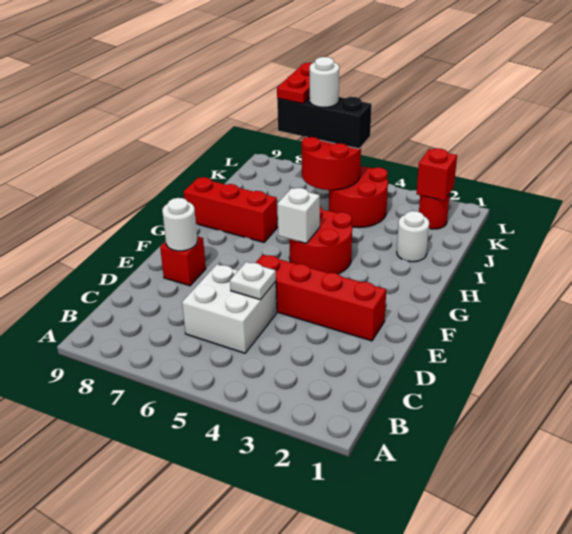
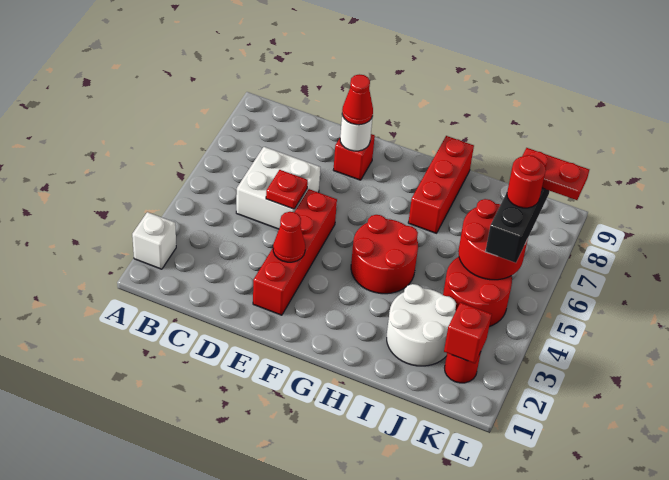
white plate D5 level 2 -> red plate D5 level 2
none -> red cone E3 level 2
none -> red cone E8 level 3
white brick G5 level 2 -> white brick A2 level 1
white round brick I2 level 1 -> white round brick I2:J3 level 1
white round brick K6 level 4 -> red round brick K6 level 4

